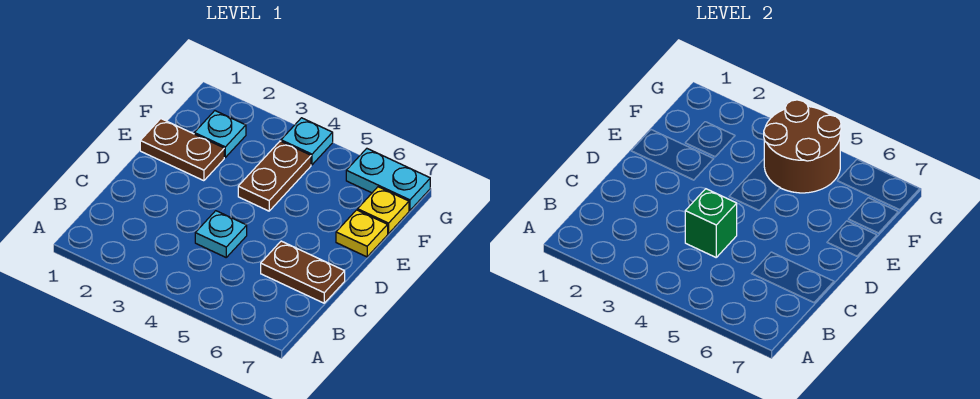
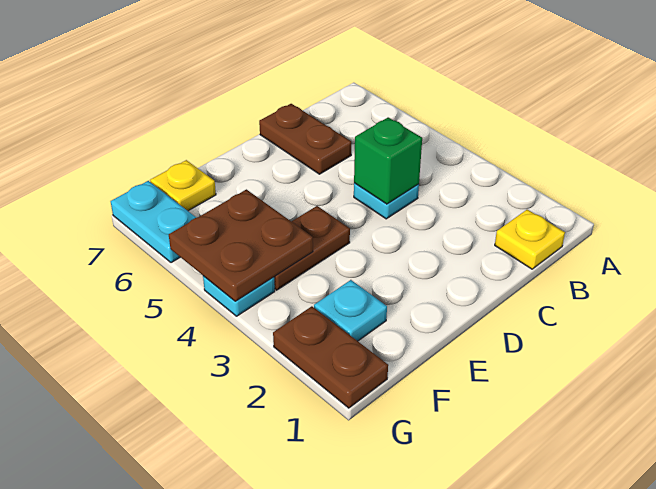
brown plate E1:E2 level 1 -> brown plate G1:G2 level 1
yellow plate E7 level 1 -> yellow plate B1 level 1
brown round brick F4:G5 level 2 -> brown plate F4:G5 level 2

